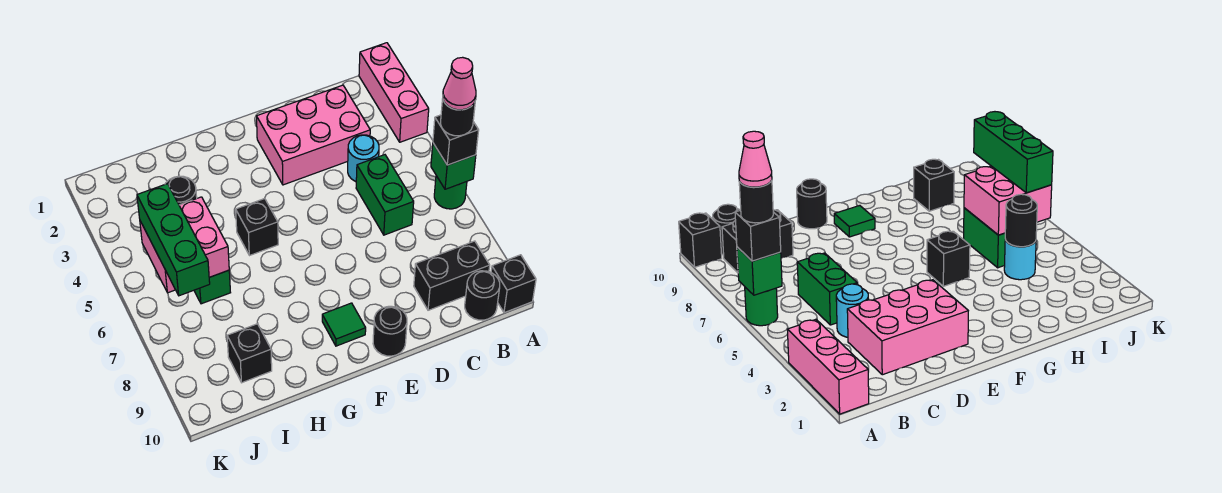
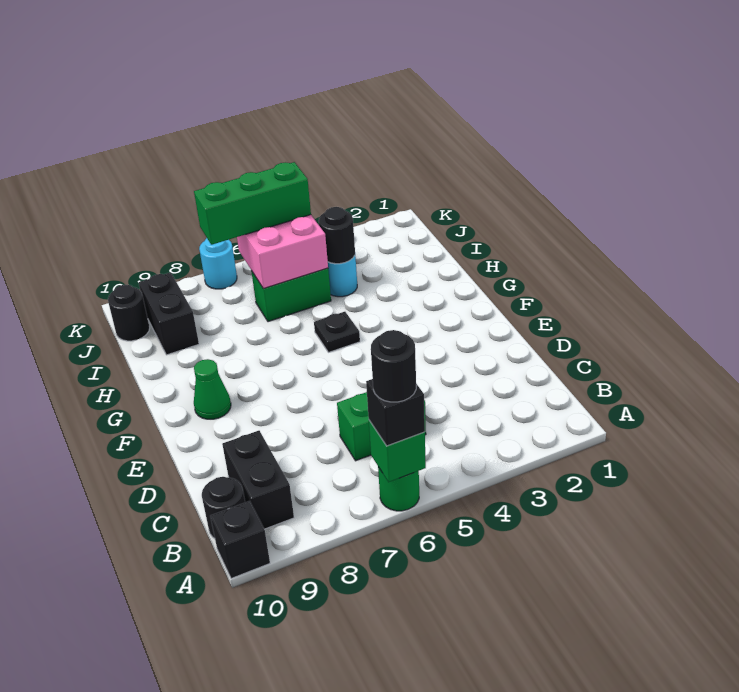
pink brick A1:A3 level 1 -> none
pink cone A6 level 5 -> none
pink brick C2:E3 level 1 -> none
cyan round brick C4 level 1 -> cyan round brick K7 level 1
black round brick E10 level 1 -> black round brick J10 level 1
green tile F9 level 1 -> green cone F9 level 1
black brick G5 level 1 -> black plate G5 level 1
black brick I9 level 1 -> black brick I9:J9 level 1

